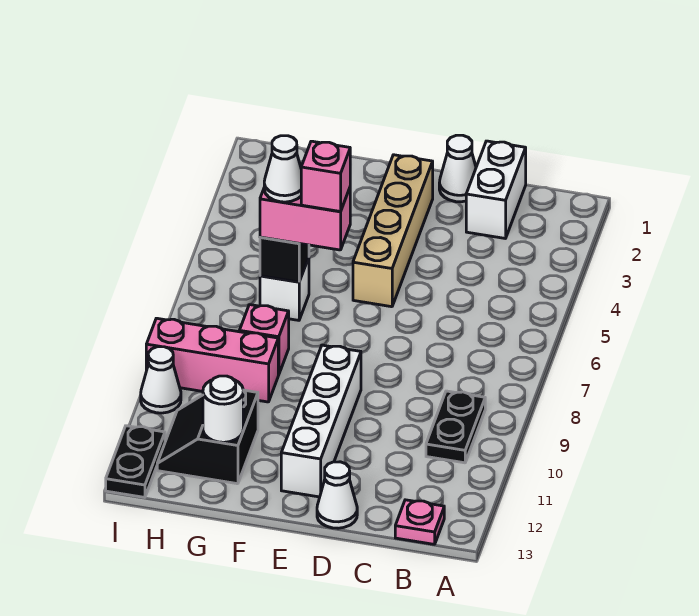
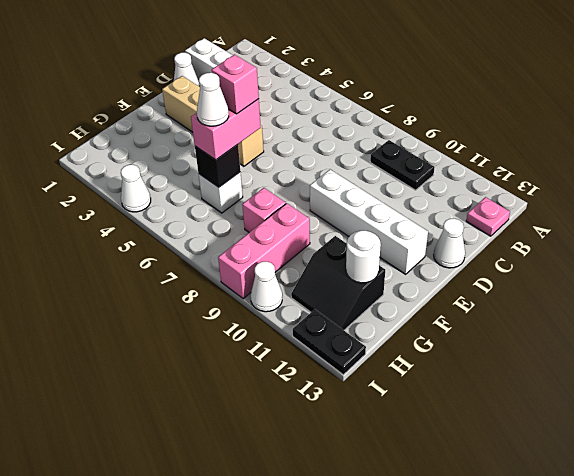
none -> white cone I4 level 1

